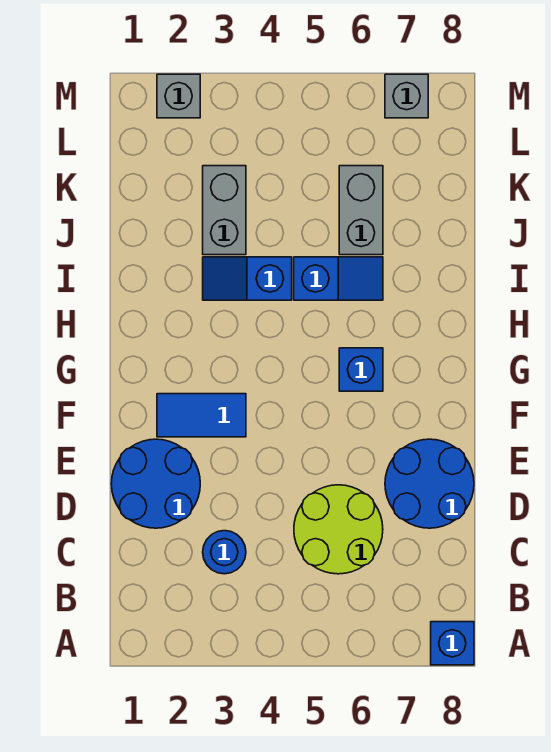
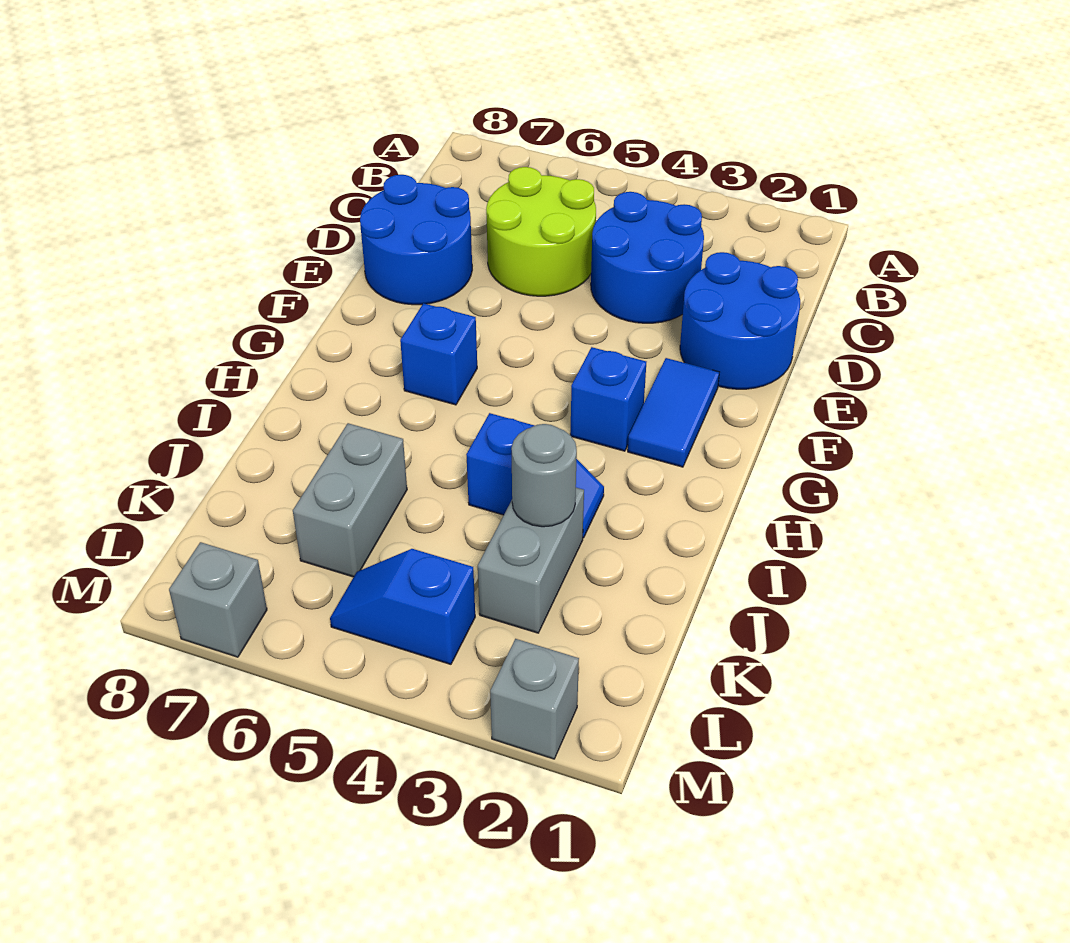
blue brick A8 level 1 -> blue brick G3 level 1
blue round brick C3 level 1 -> blue round brick C3:D4 level 1
blue tile F2:F3 level 1 -> blue tile F2:G2 level 1
blue slope I5:I6 level 1 top 5 -> blue slope L4:L5 level 1 top 4
none -> grey round brick J3 level 2

